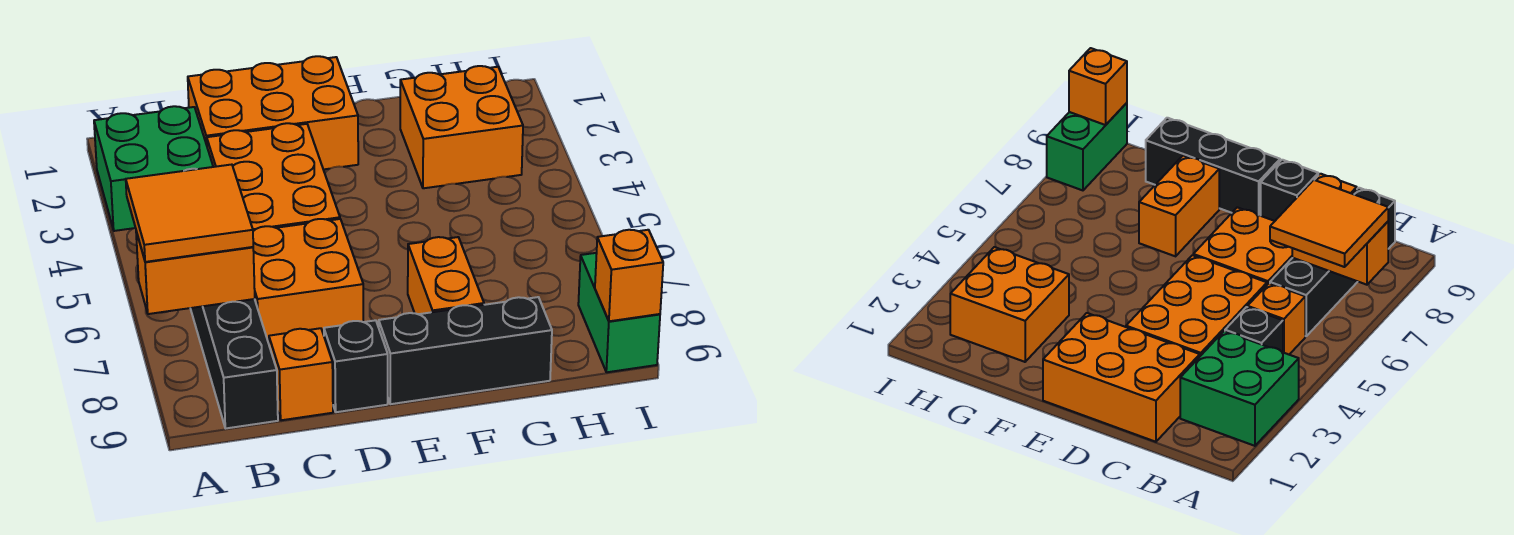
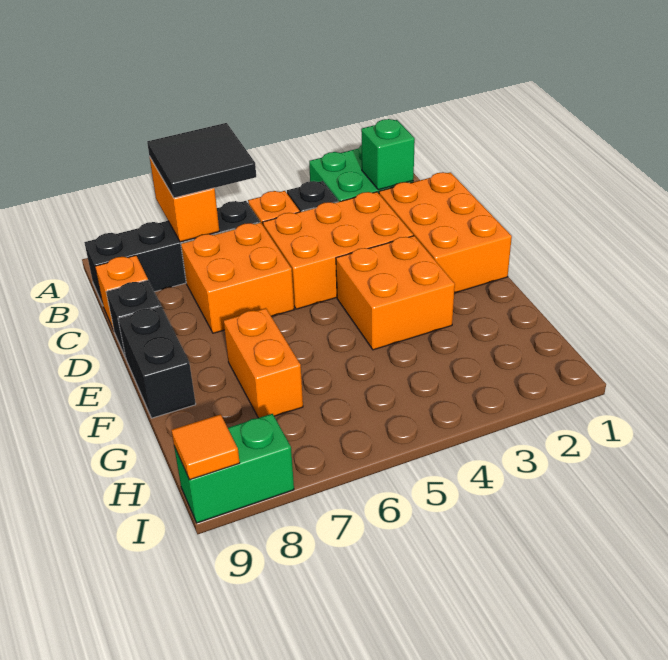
orange tile A6:B7 level 3 -> black tile A6:B7 level 3
none -> green brick B2 level 2
black brick E9:G9 level 1 -> black brick E9:F9 level 1
orange brick F7:F8 level 1 -> orange brick F7:G7 level 1
orange brick G2:H3 level 1 -> orange brick E3:F4 level 1
orange brick I9 level 2 -> orange tile I9 level 2

